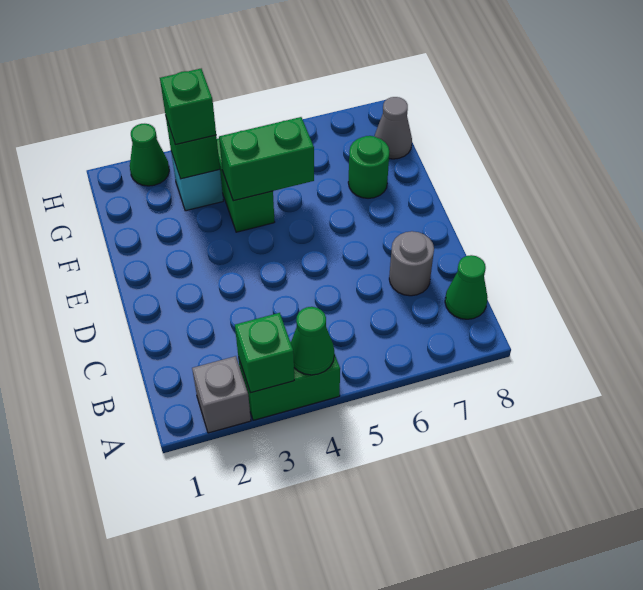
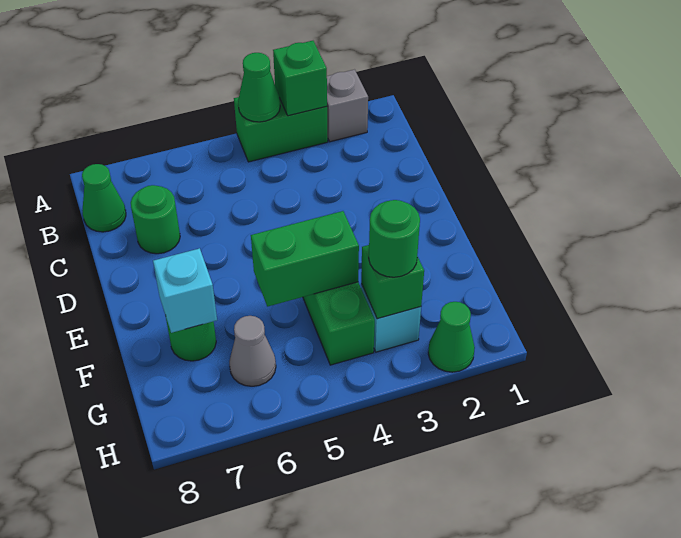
grey round brick C7 level 1 -> green round brick C7 level 1
none -> cyan brick F7 level 2
green brick G3 level 3 -> green round brick G3 level 3
grey cone G8 level 1 -> grey cone G6 level 1

